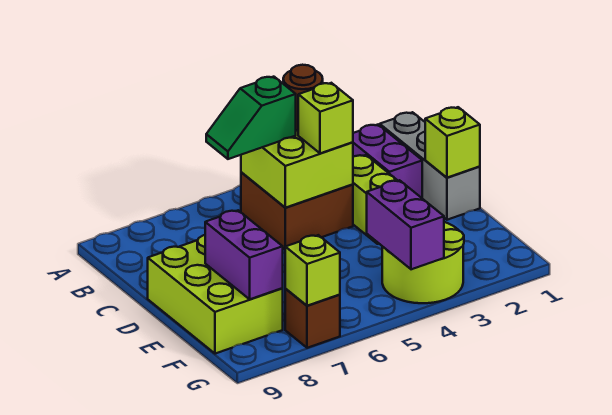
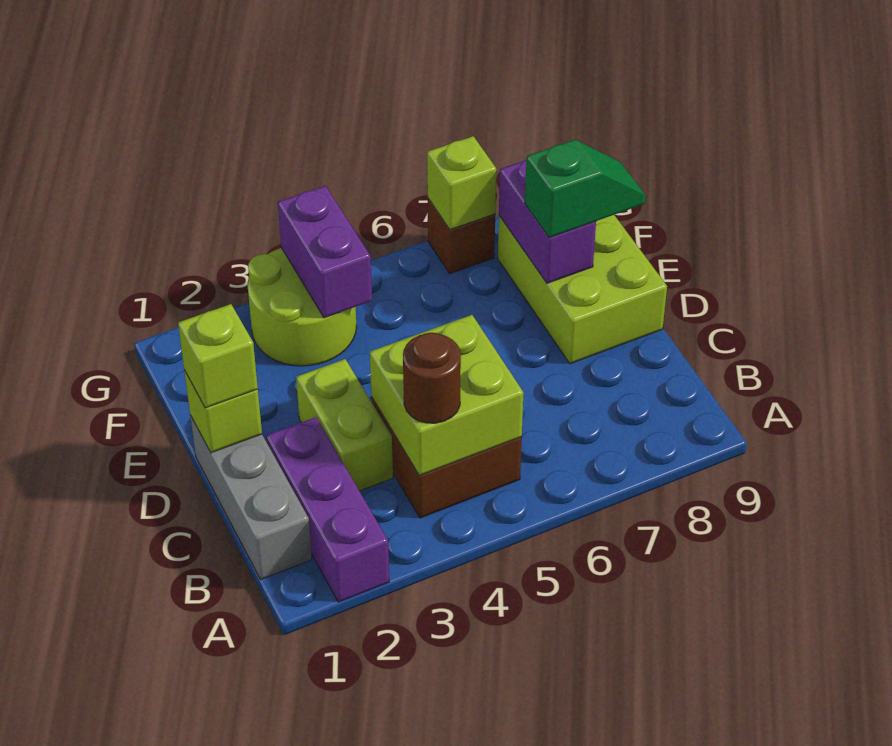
purple brick B2:C2 level 1 -> purple brick A2:C2 level 1
green slope B5:B6 level 3 top 5 -> green slope E8:E9 level 3 top 8
lime brick C4 level 3 -> lime brick D1 level 3

